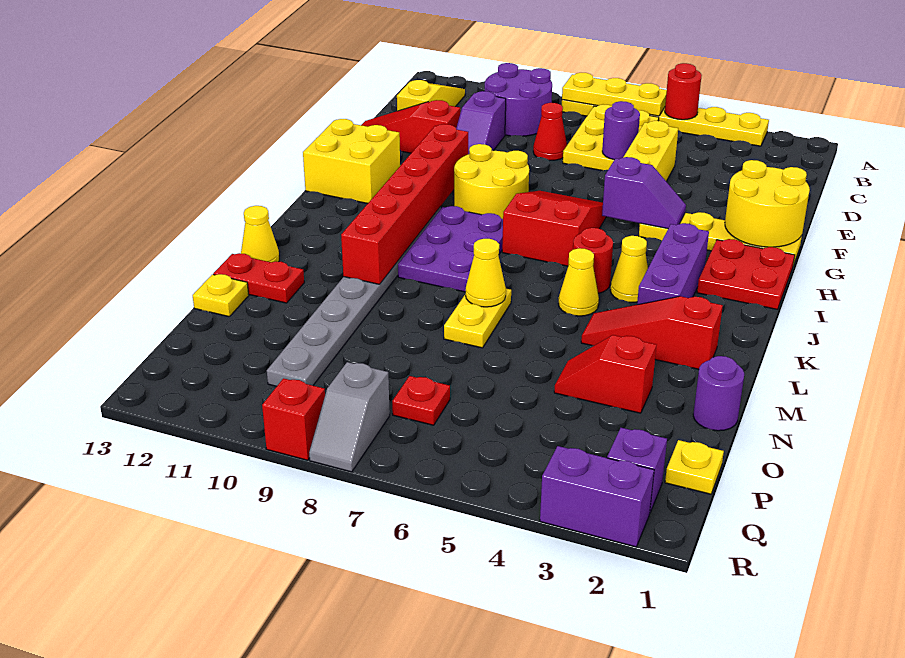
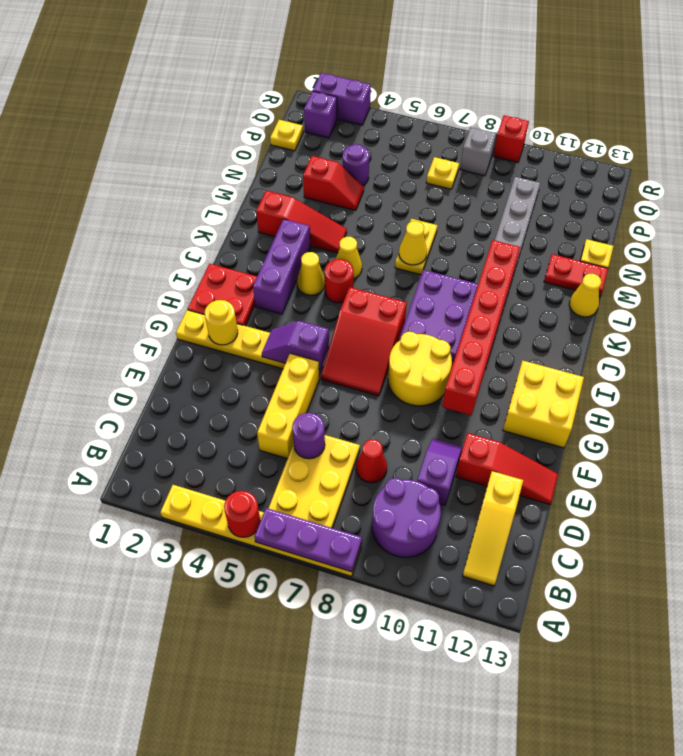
yellow plate A6:A8 level 2 -> purple plate A6:A8 level 2
yellow round brick F1:G2 level 2 -> yellow round brick G2 level 2
purple round brick N1 level 1 -> purple round brick O4 level 1
red plate P7 level 1 -> yellow plate P7 level 1

